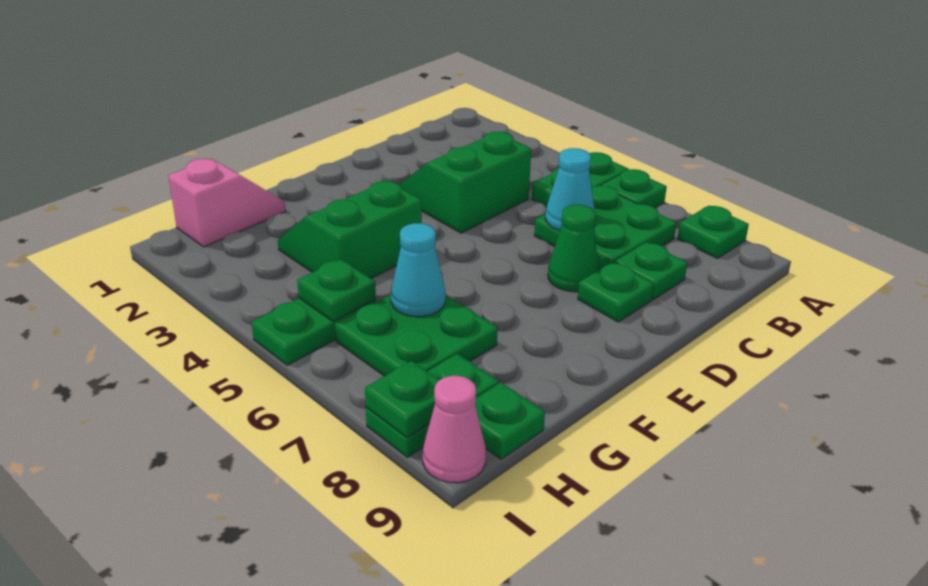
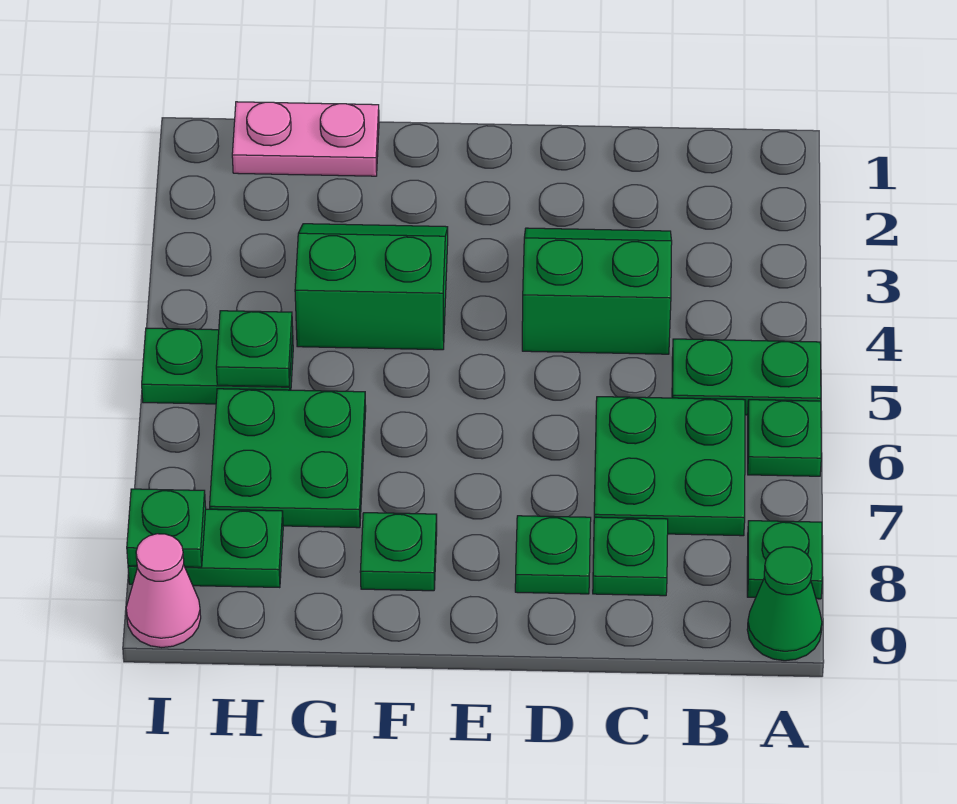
cyan cone C6 level 2 -> none
green cone D7 level 1 -> green cone A9 level 1
pink slope G1:H1 level 1 top H -> pink plate G1:H1 level 1
cyan cone G6 level 2 -> none
green plate H9 level 1 -> green plate F8 level 1

